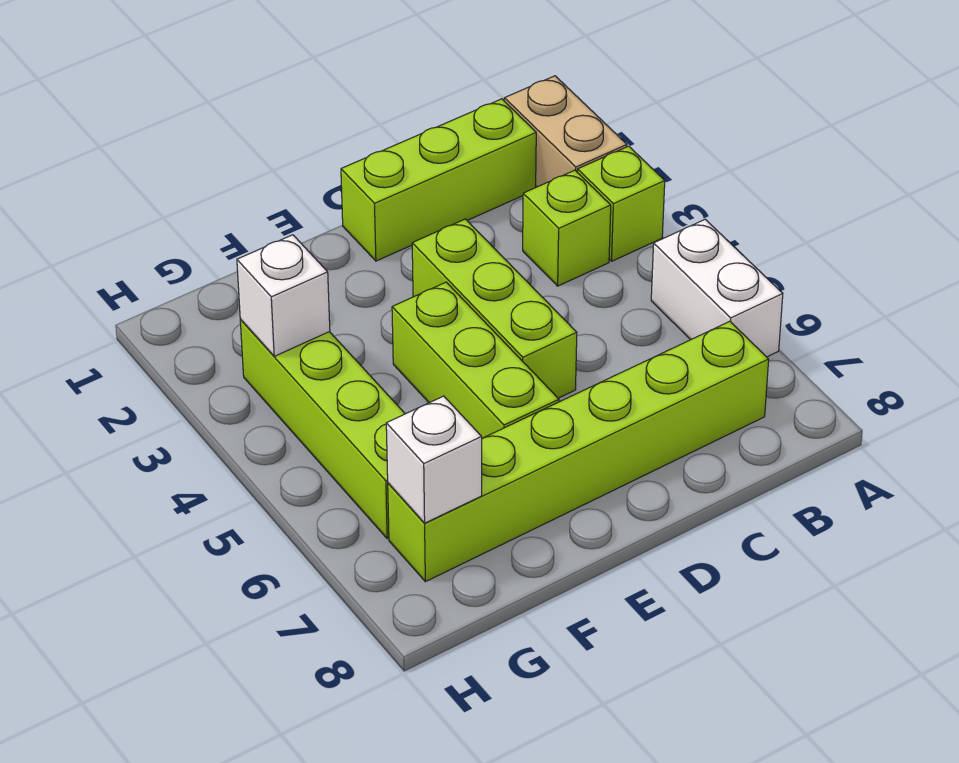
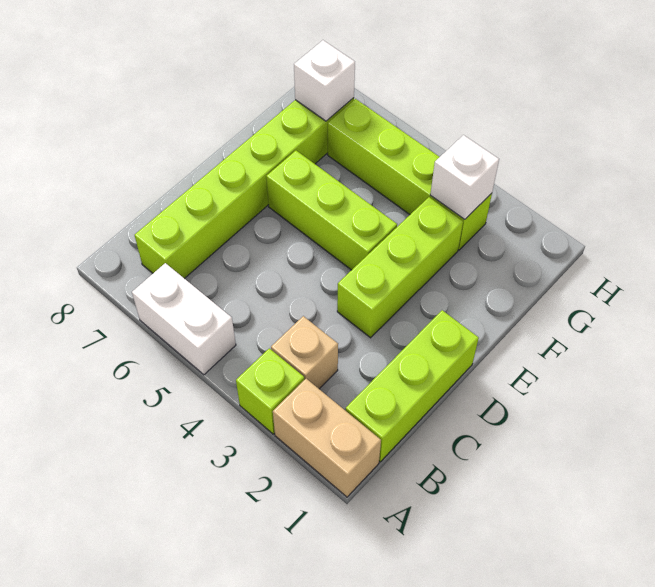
lime brick B3 level 1 -> tan brick B3 level 1
lime brick D3:D5 level 1 -> lime brick D3:F3 level 1

